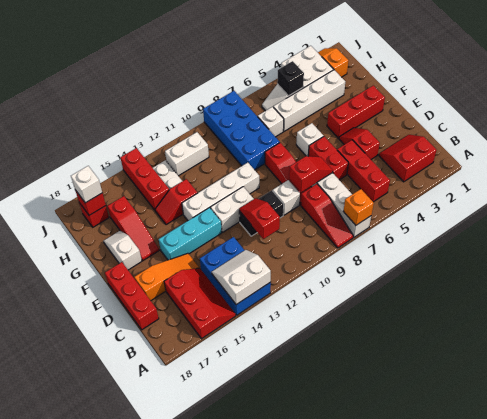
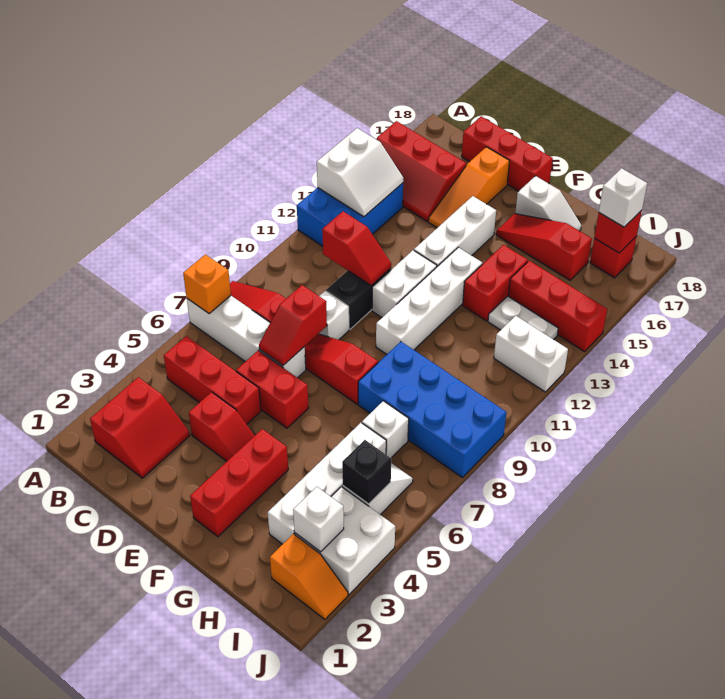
blue brick A13:C14 level 1 -> blue brick A12:B14 level 1
cyan brick E13:E15 level 1 -> white brick E13:E15 level 1
white brick F6 level 1 -> white brick I3 level 2
red slope G13:G14 level 1 top 13 -> red brick G13:G14 level 1
white brick I11:I12 level 1 -> white brick I12:J12 level 1

